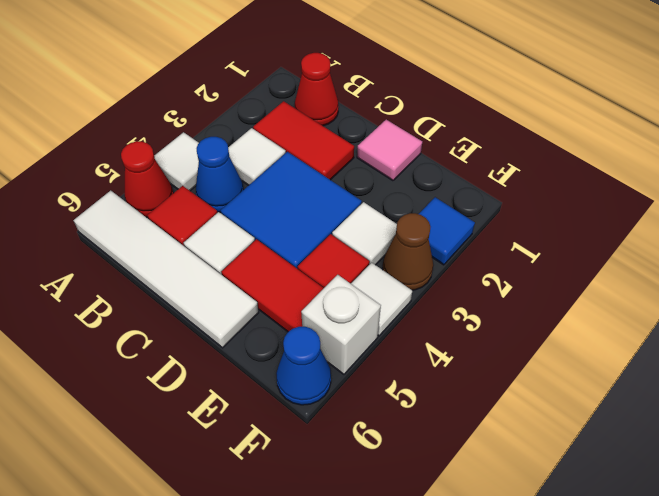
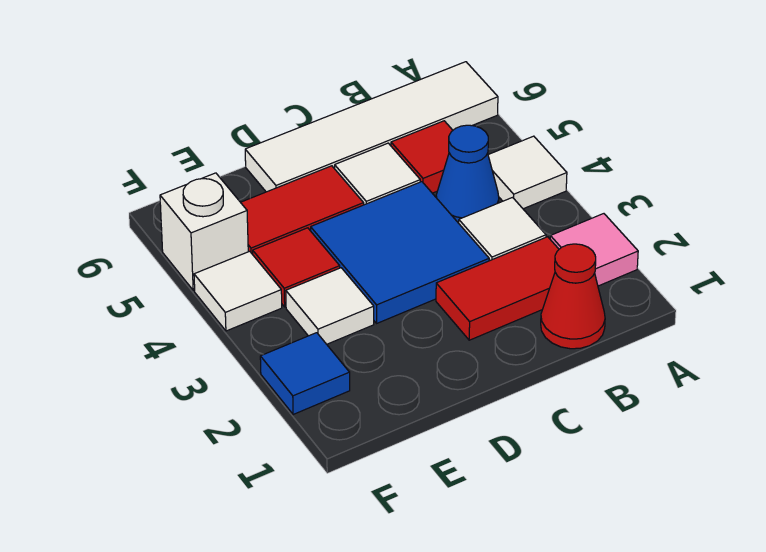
red cone A5 level 1 -> none
pink tile D1 level 1 -> pink tile A2 level 1
brown cone F3 level 1 -> none
blue cone F6 level 1 -> none

